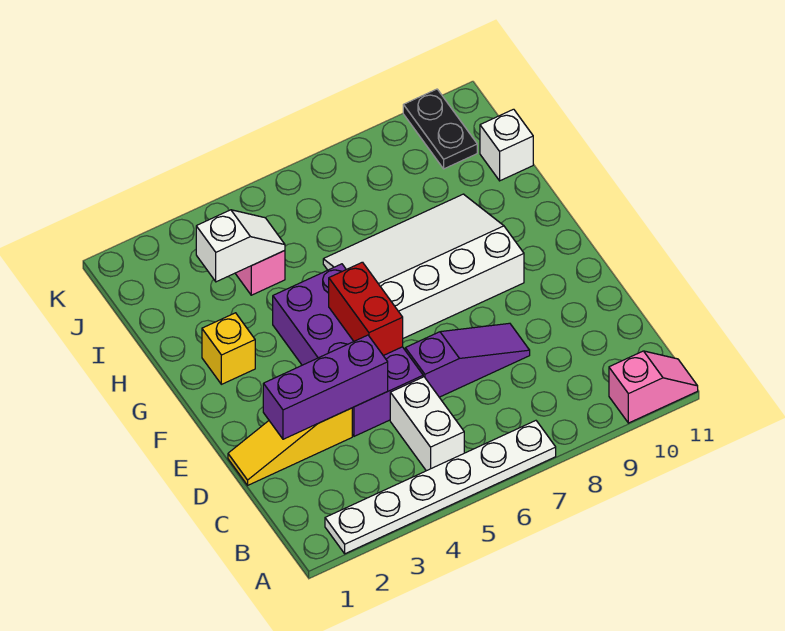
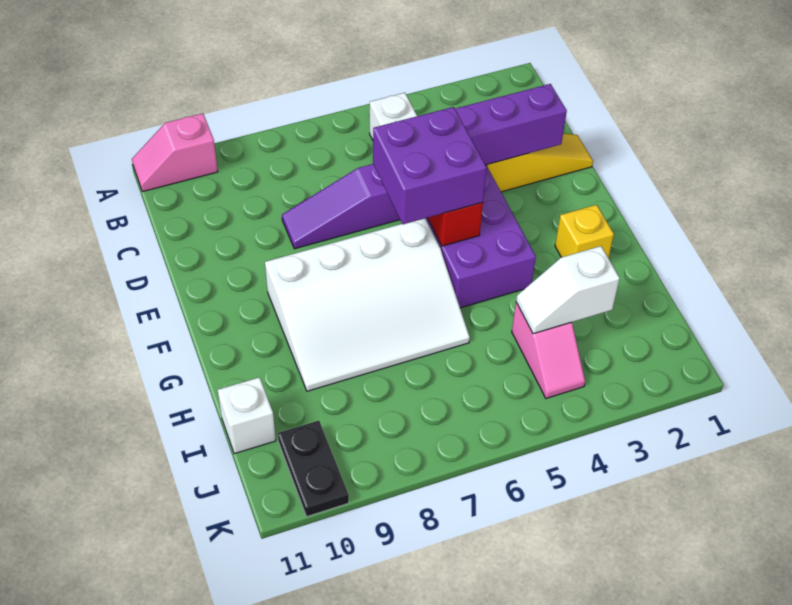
white plate A2:A7 level 1 -> none
none -> purple brick E5:F6 level 3

